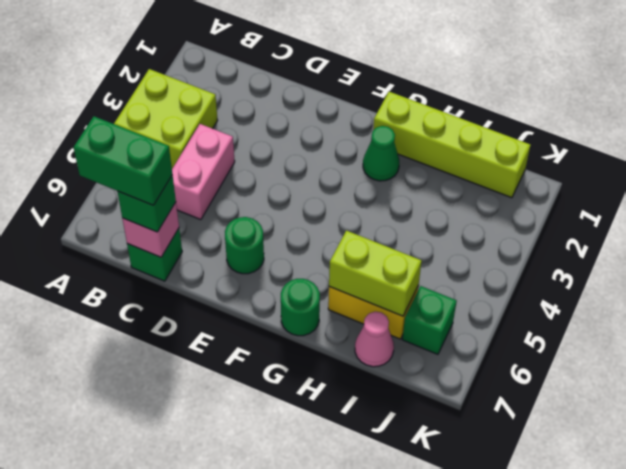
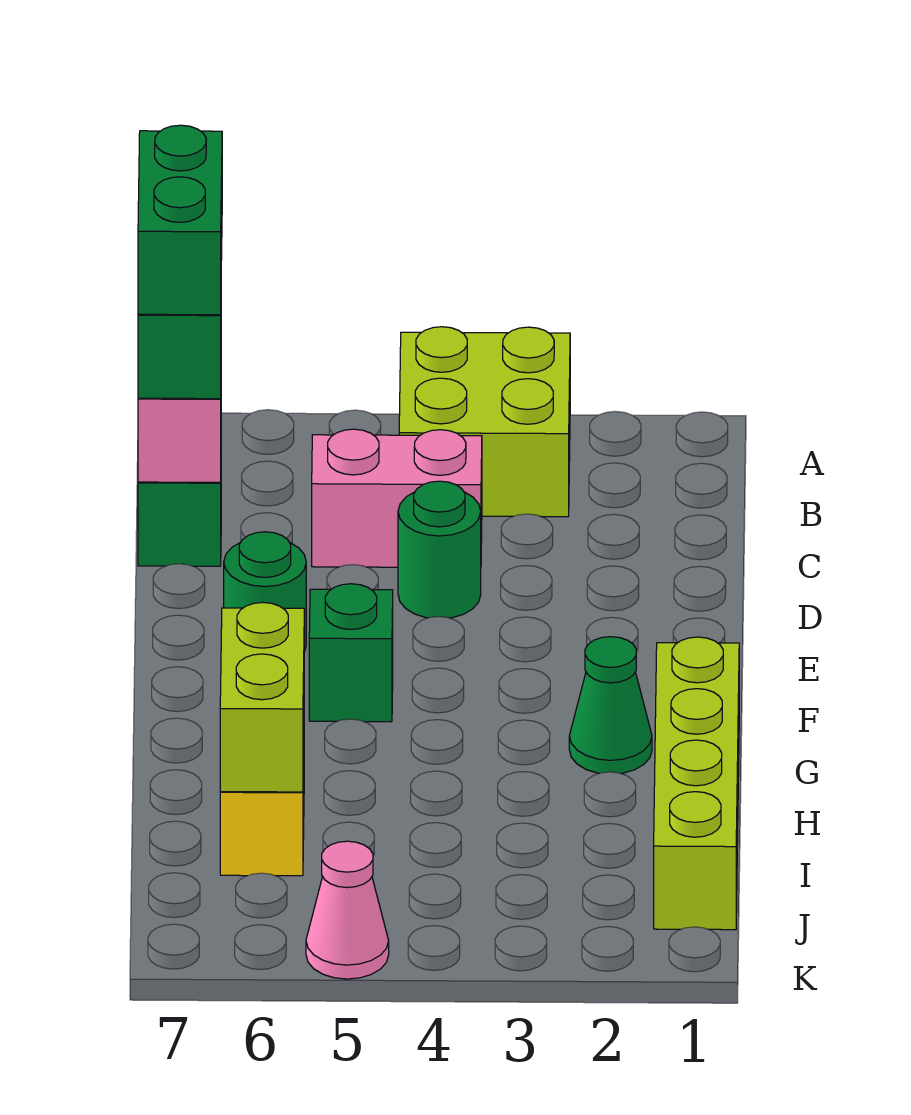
green round brick G7 level 1 -> green round brick D4 level 1
pink cone I7 level 1 -> pink cone K5 level 1
green brick J6 level 1 -> green brick F5 level 1

